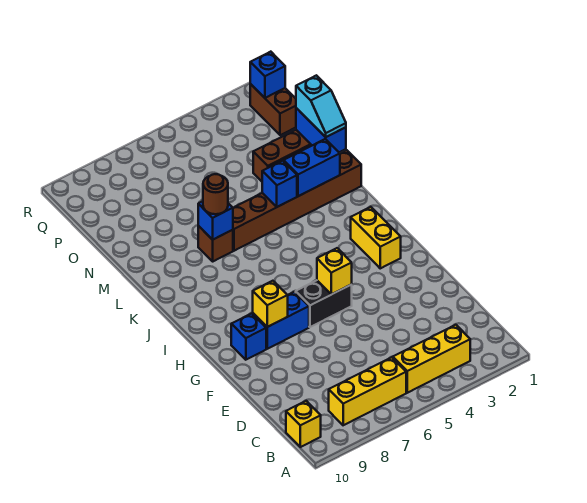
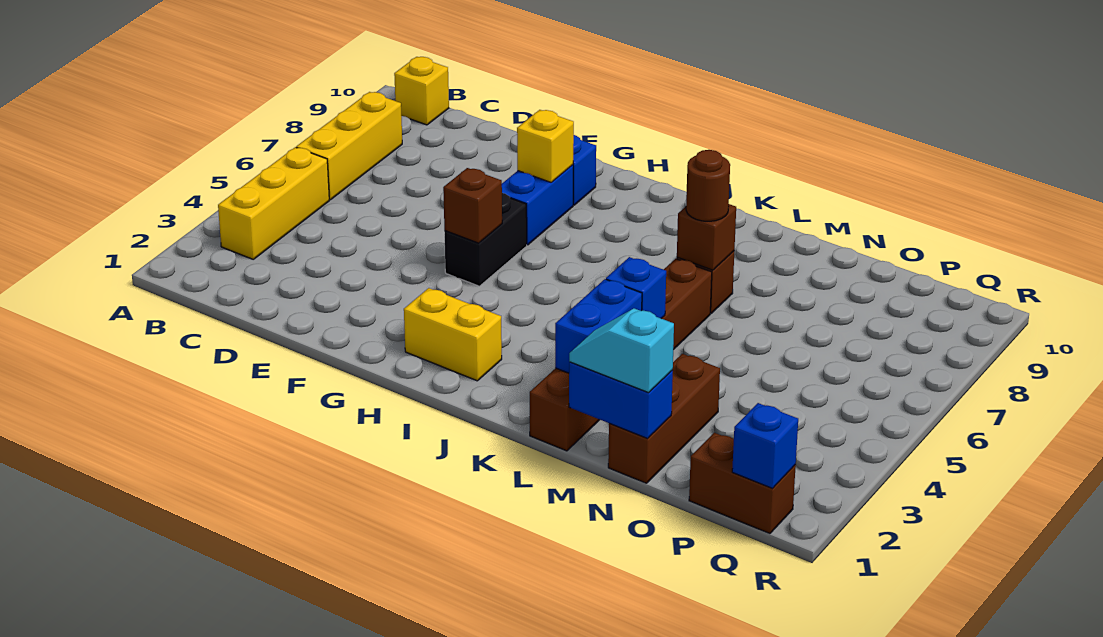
yellow brick G5 level 2 -> brown brick G5 level 2
blue brick L7 level 2 -> brown brick L7 level 2

